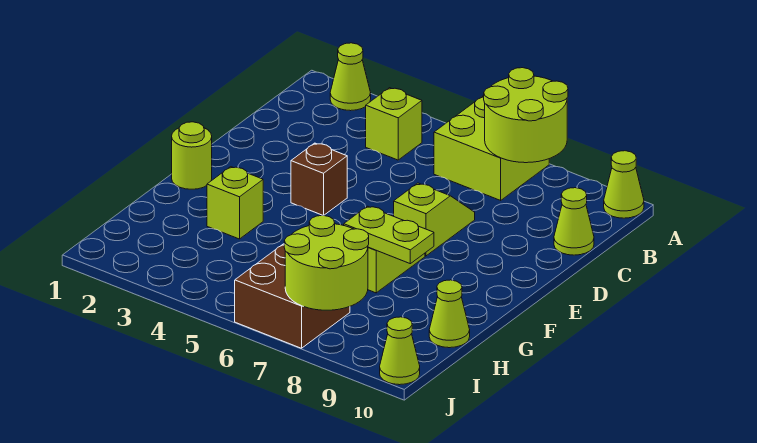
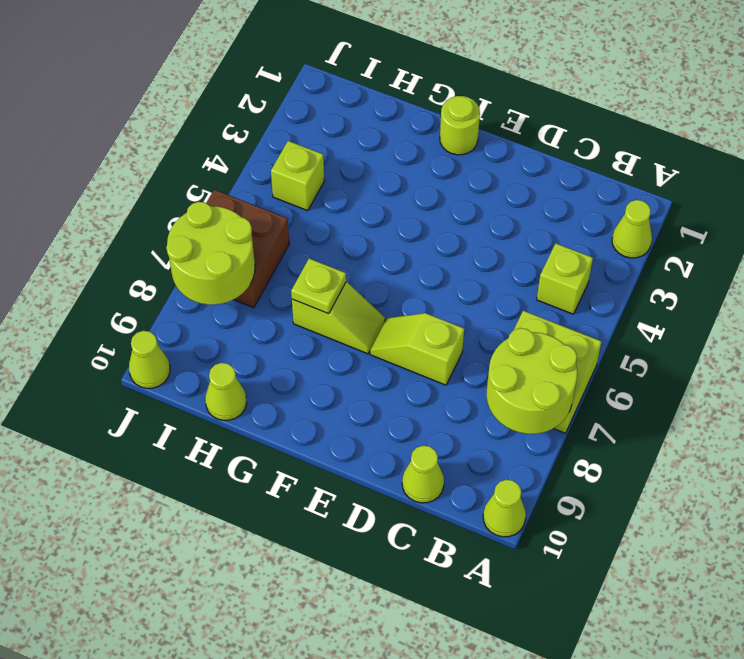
lime slope D7:E7 level 1 top E -> lime slope D7:E7 level 1 top D
brown brick E4 level 1 -> none
lime brick G3 level 1 -> lime brick I4 level 1
lime plate G7:G8 level 2 -> lime plate G7 level 2

